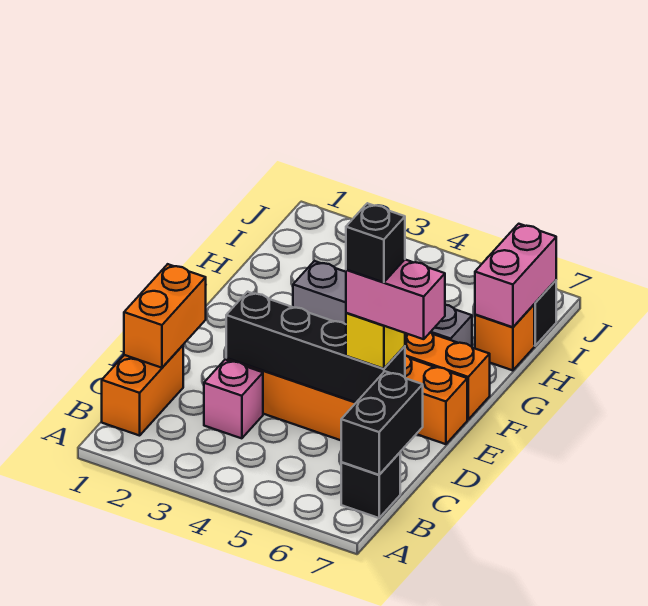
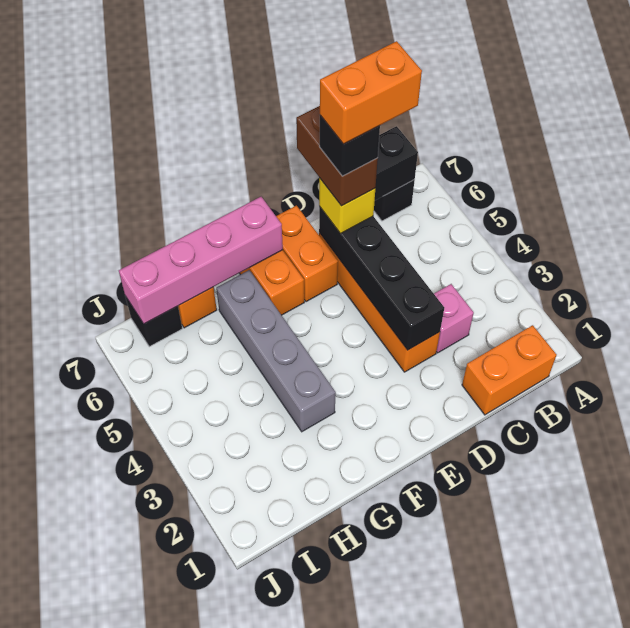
orange brick C1:D1 level 2 -> orange brick C6:D6 level 6
pink brick D6:D7 level 4 -> brown brick D6:D7 level 4
pink brick H7:I7 level 2 -> pink brick F7:I7 level 2

